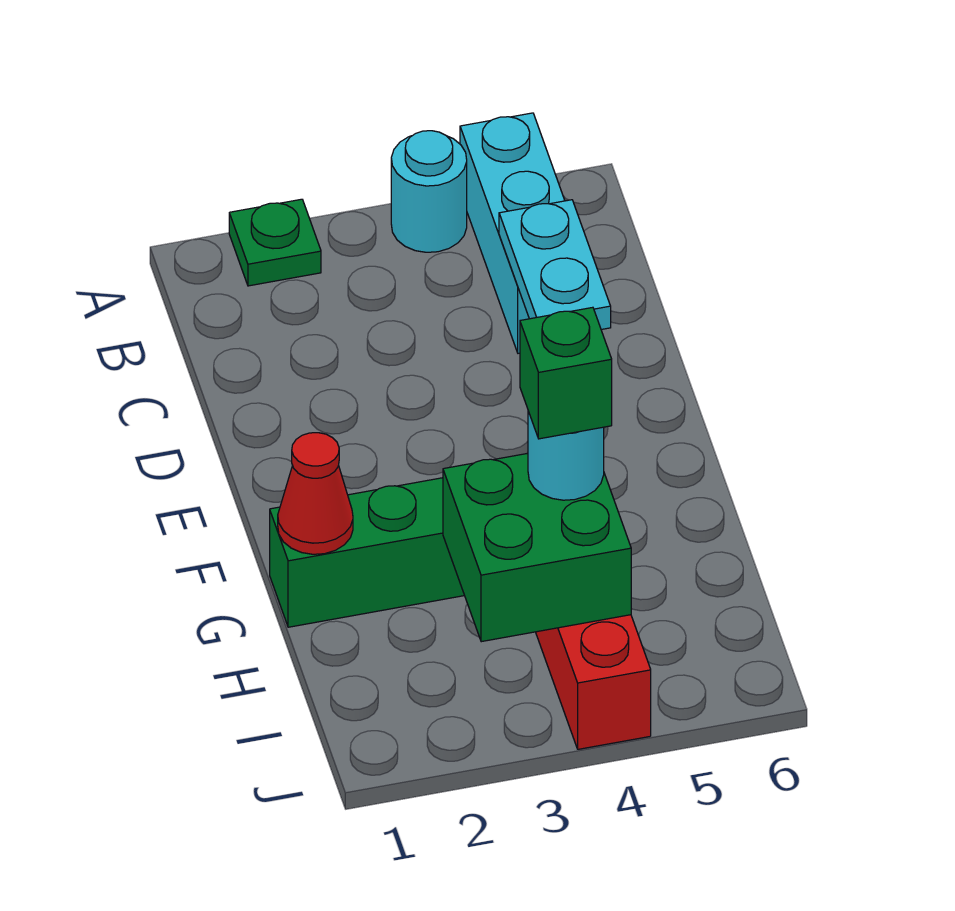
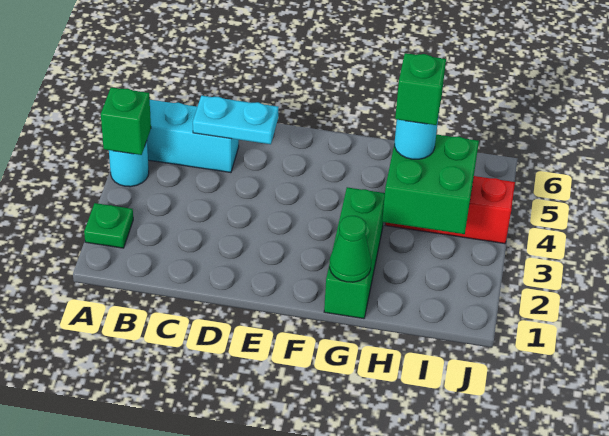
none -> green brick A4 level 2
red cone G1 level 2 -> green cone G1 level 2

